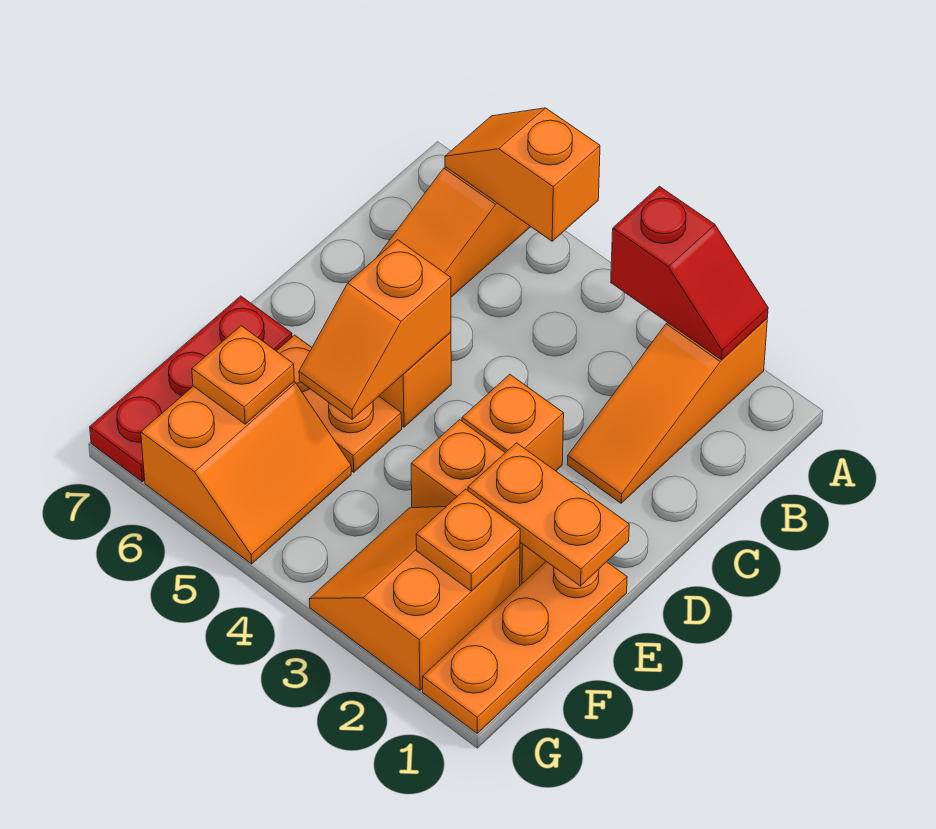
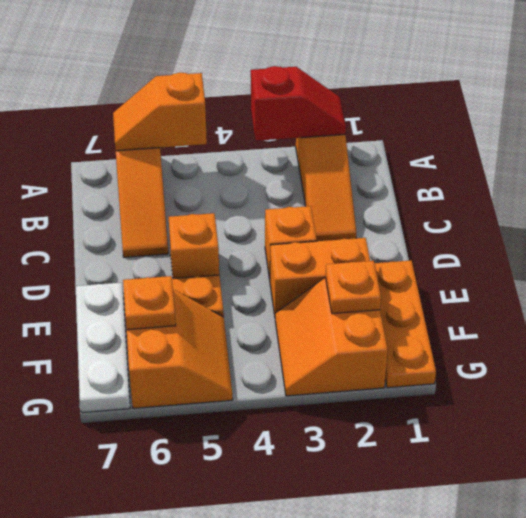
orange slope D5:E5 level 2 top D -> none
orange plate E1:E2 level 2 -> none
red plate E7:G7 level 1 -> white plate E7:G7 level 1

